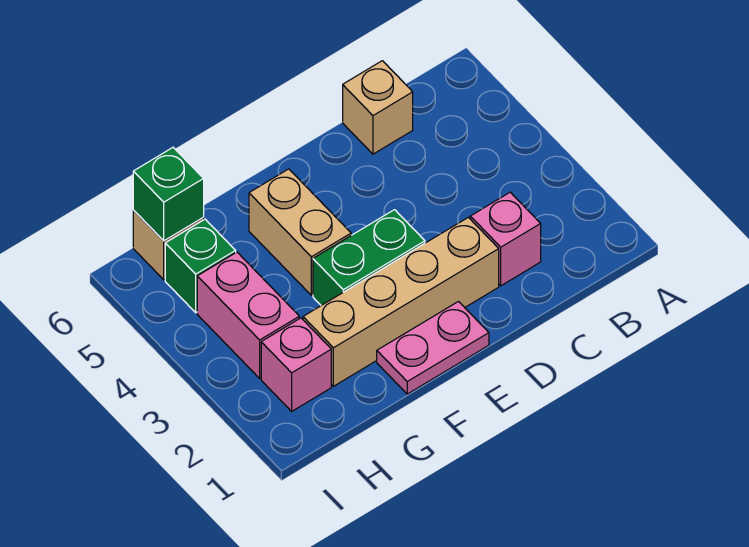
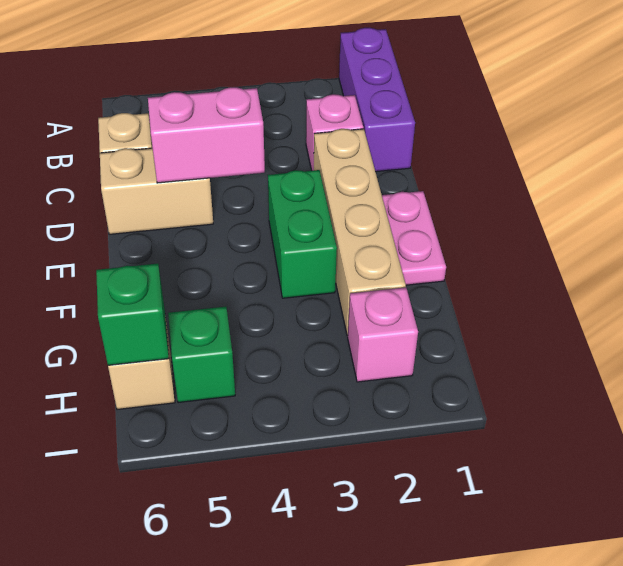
none -> purple brick A1:C1 level 1
tan brick F4:F5 level 1 -> tan brick D5:D6 level 1
pink brick H3:H4 level 1 -> pink brick D4:D5 level 2

